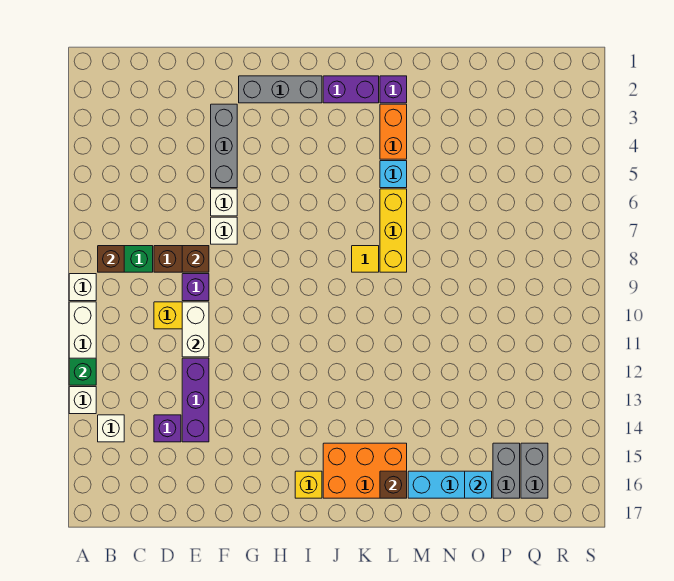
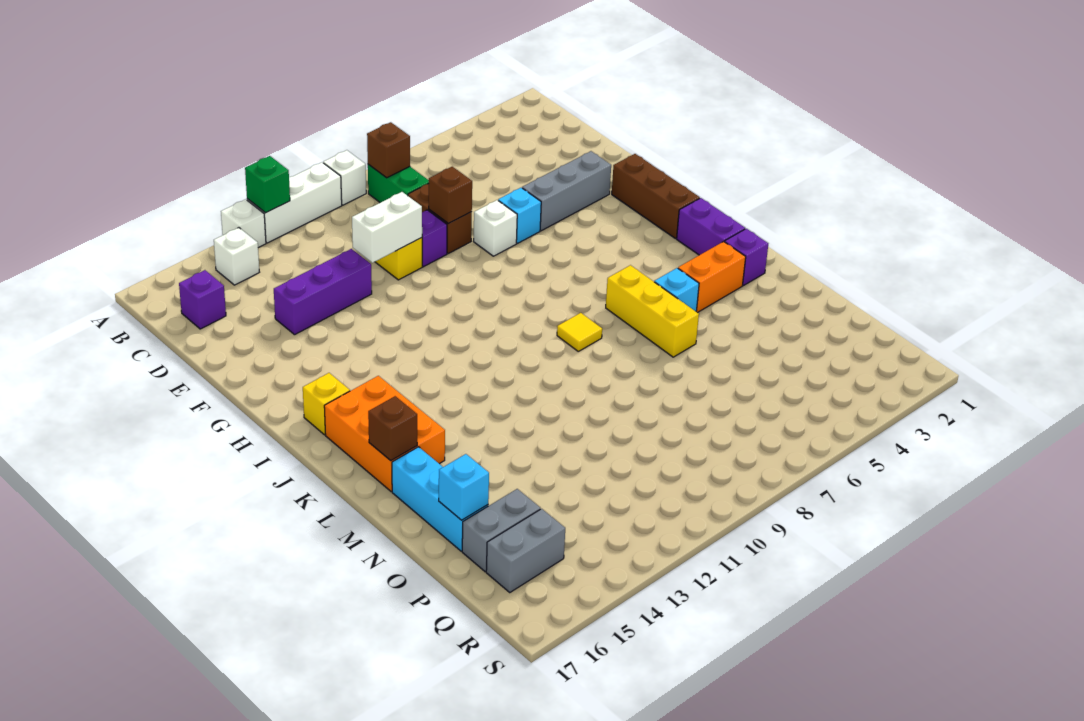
purple brick D14 level 1 -> purple brick C16 level 1
white brick F6 level 1 -> cyan brick F6 level 1
grey brick G2:I2 level 1 -> brown brick G2:I2 level 1
yellow brick L6:L8 level 1 -> yellow brick K6:M6 level 1

